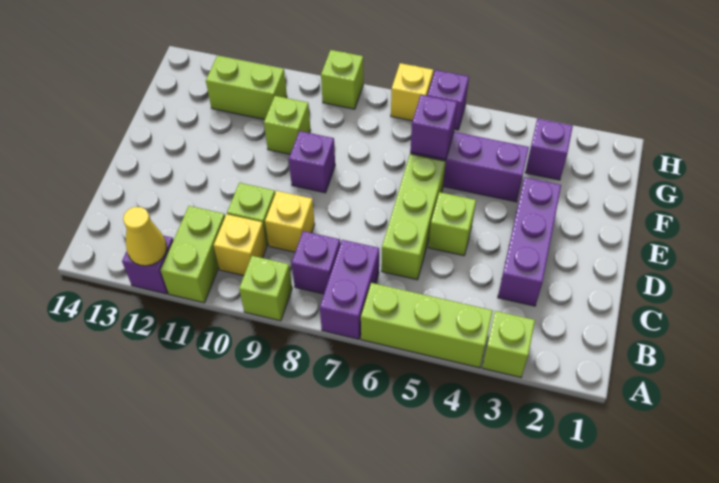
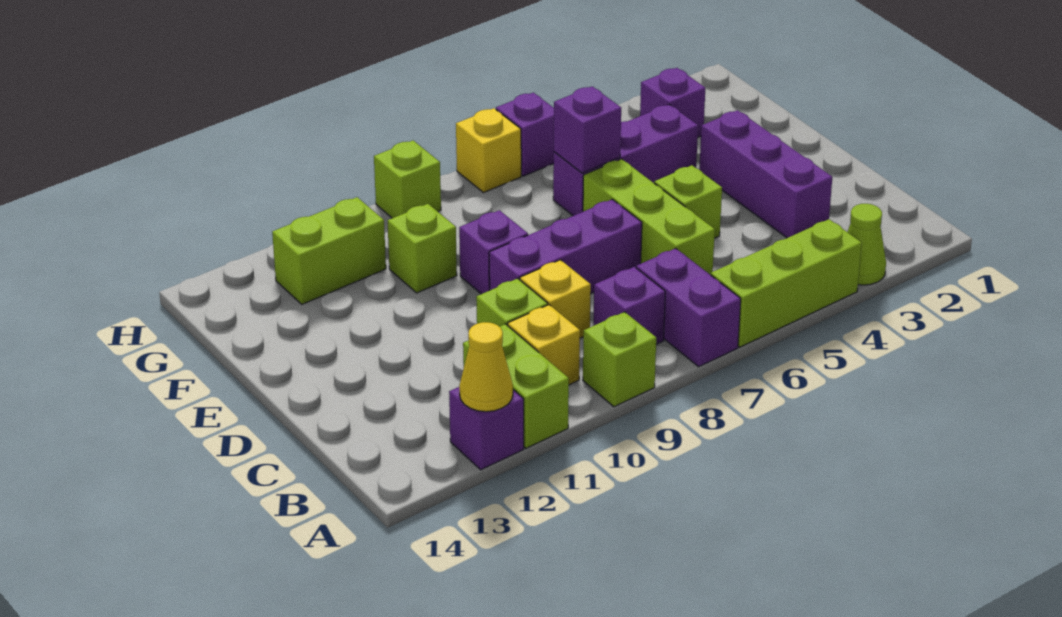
lime brick A3 level 1 -> lime cone A3 level 1
none -> purple brick D7:D9 level 1

